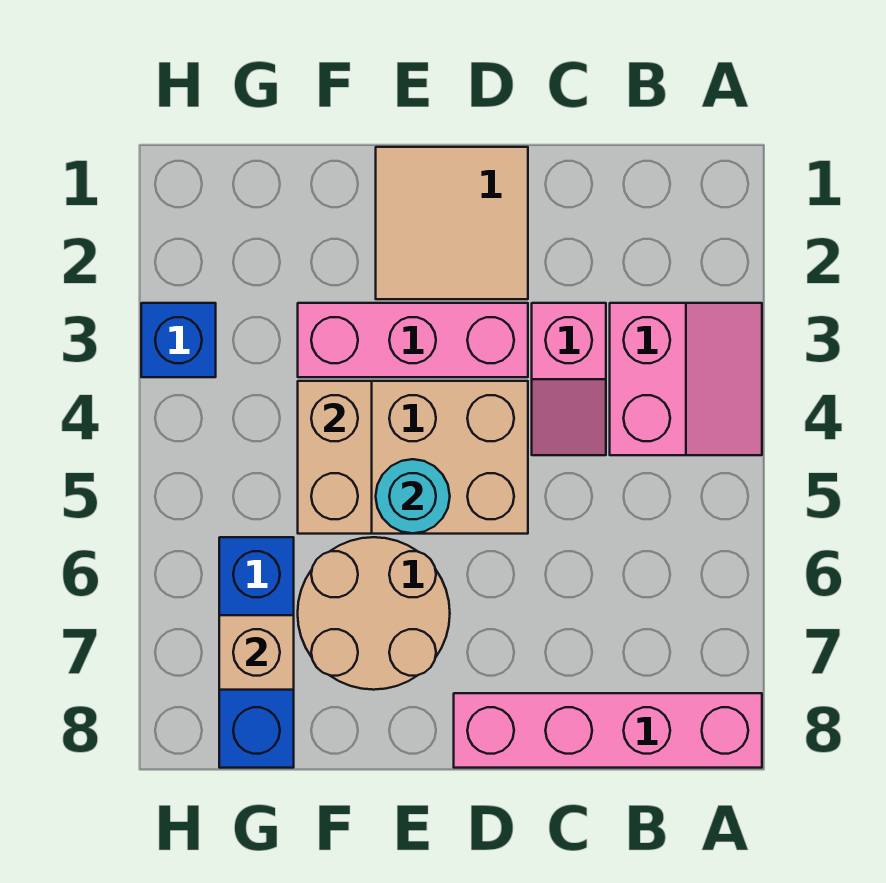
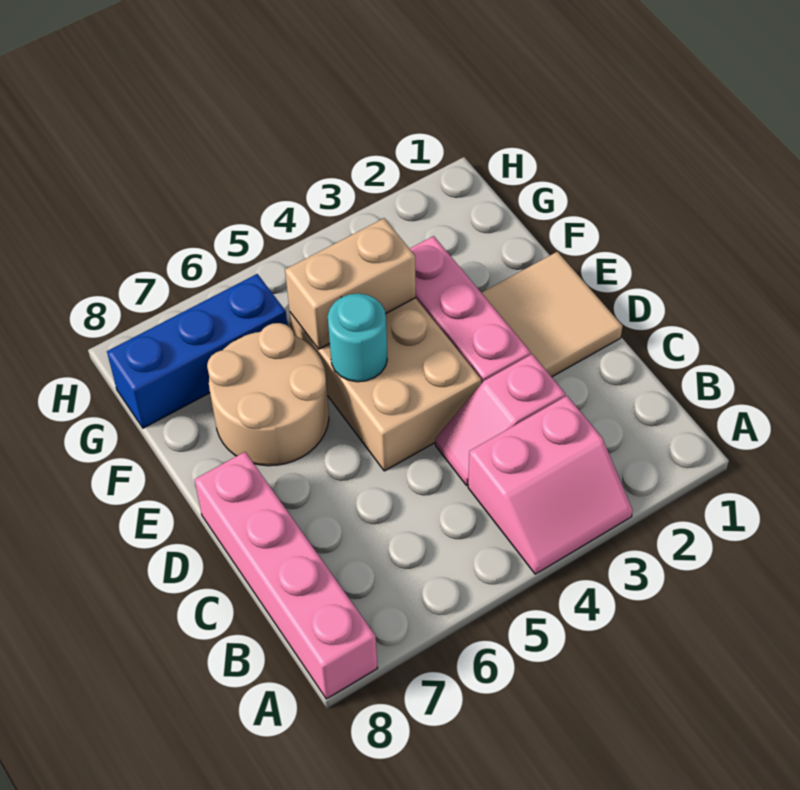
tan brick G7 level 2 -> none
blue brick H3 level 1 -> none

